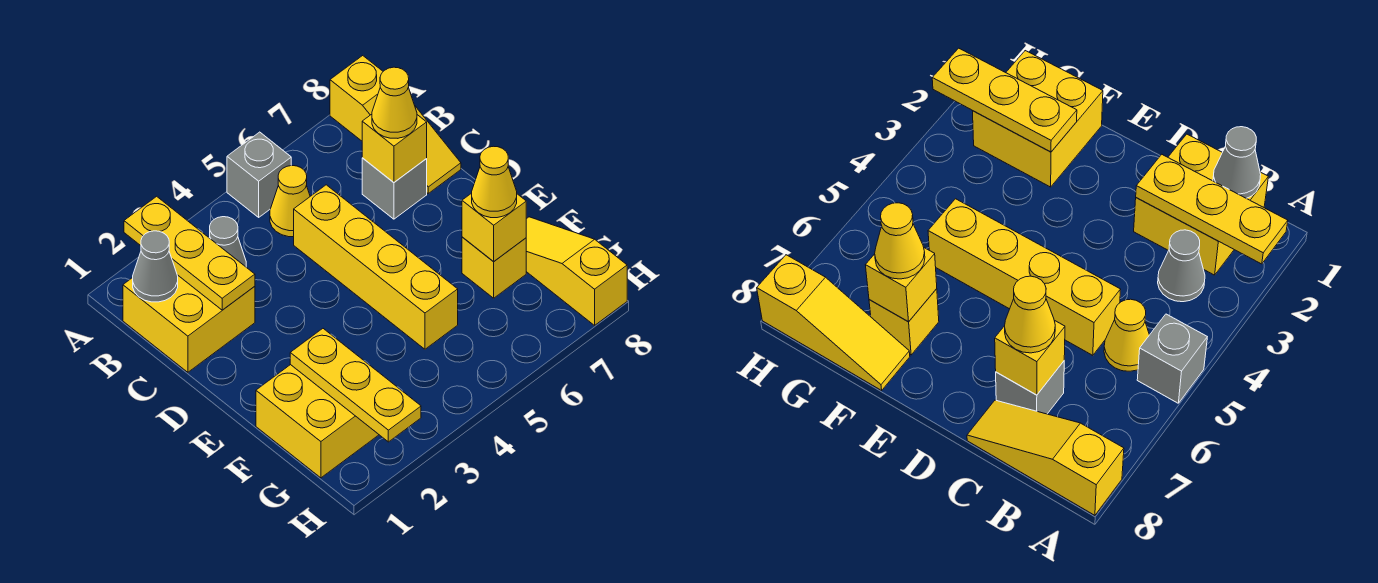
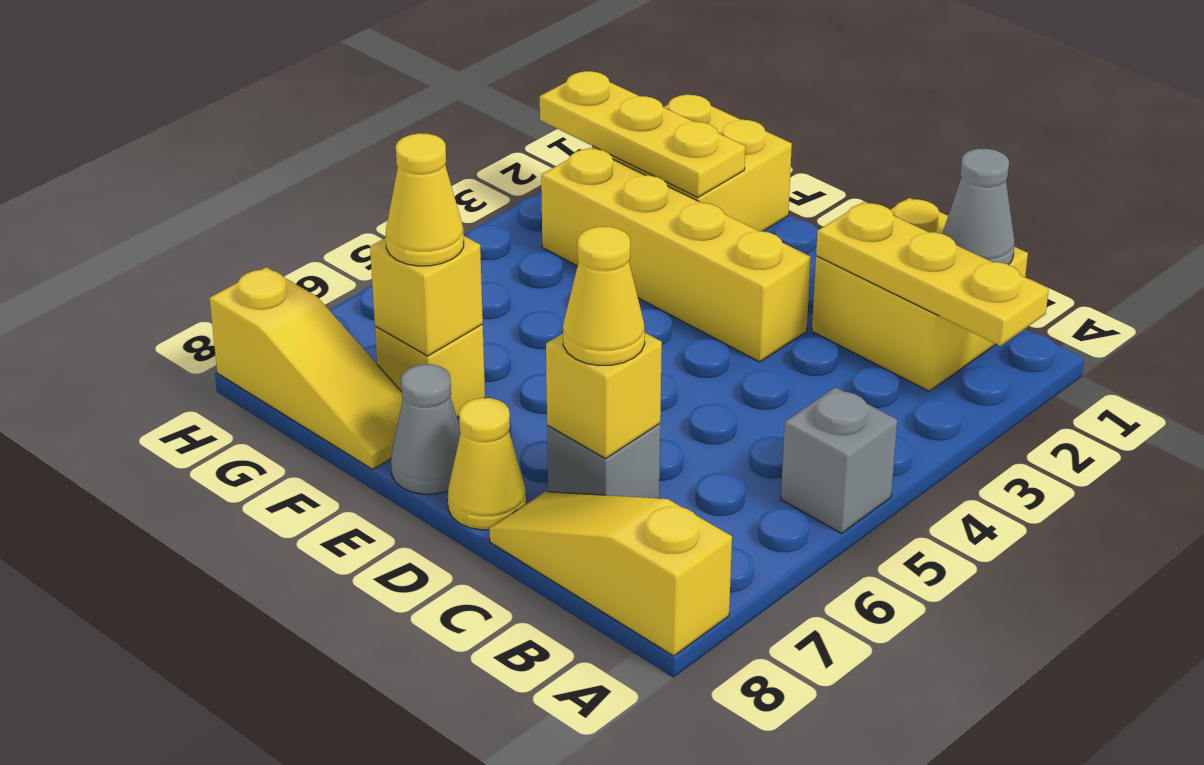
grey cone B3 level 1 -> grey cone E8 level 1
yellow cone B5 level 1 -> yellow cone D8 level 1
yellow brick C5:F5 level 1 -> yellow brick D3:G3 level 1

